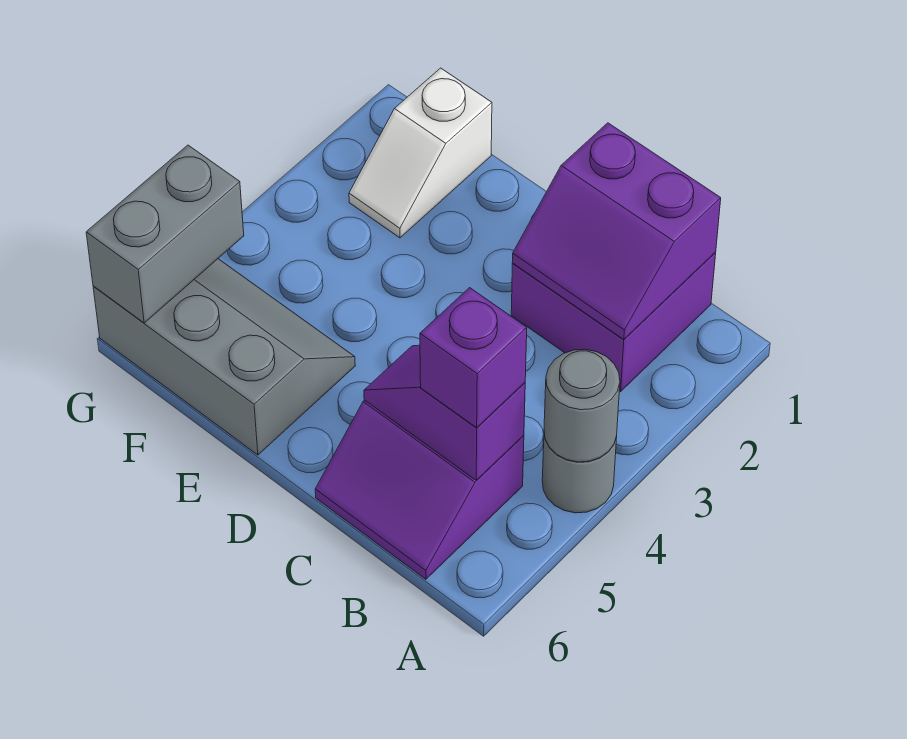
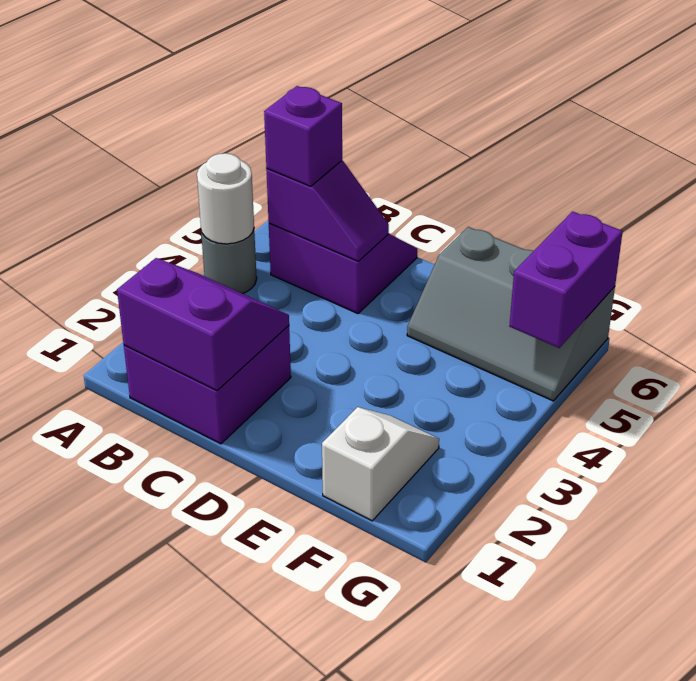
grey round brick A4 level 2 -> white round brick A4 level 2
grey brick G5:G6 level 2 -> purple brick G5:G6 level 2

